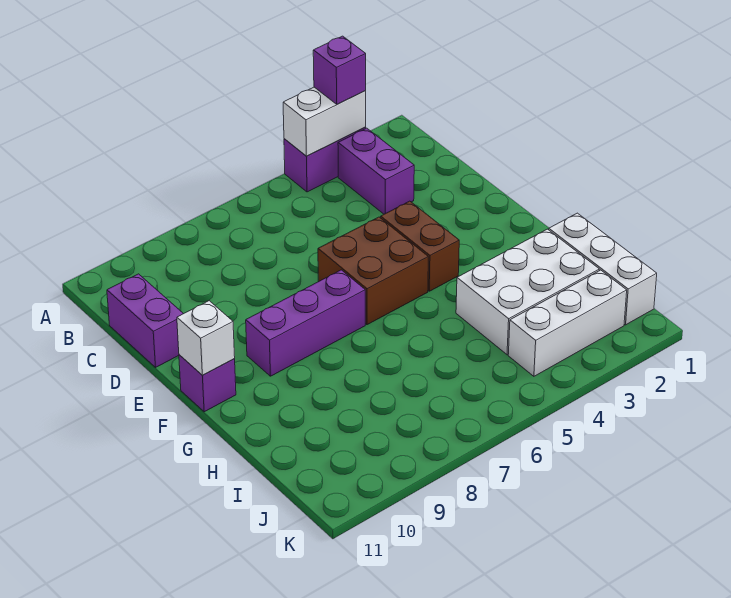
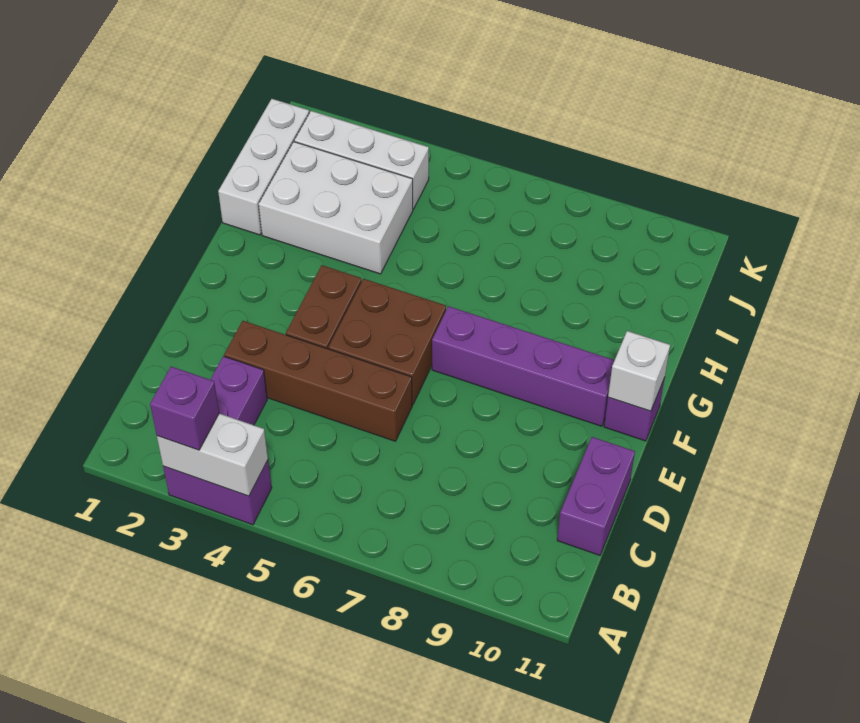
none -> brown brick D3:D6 level 1
purple brick F7:F9 level 1 -> purple brick F7:F10 level 1

